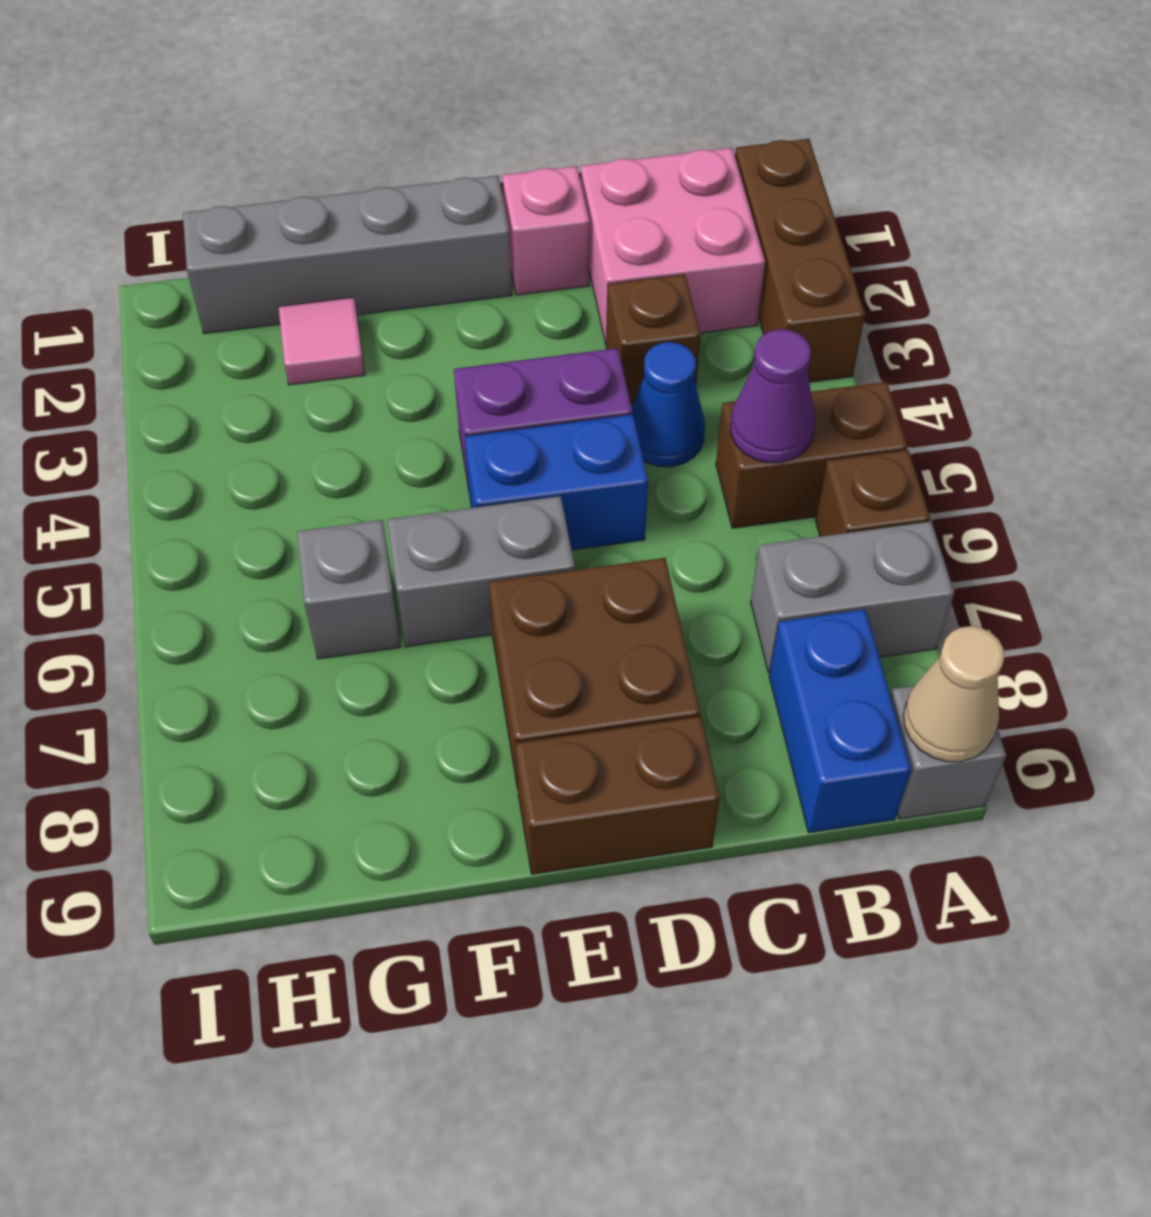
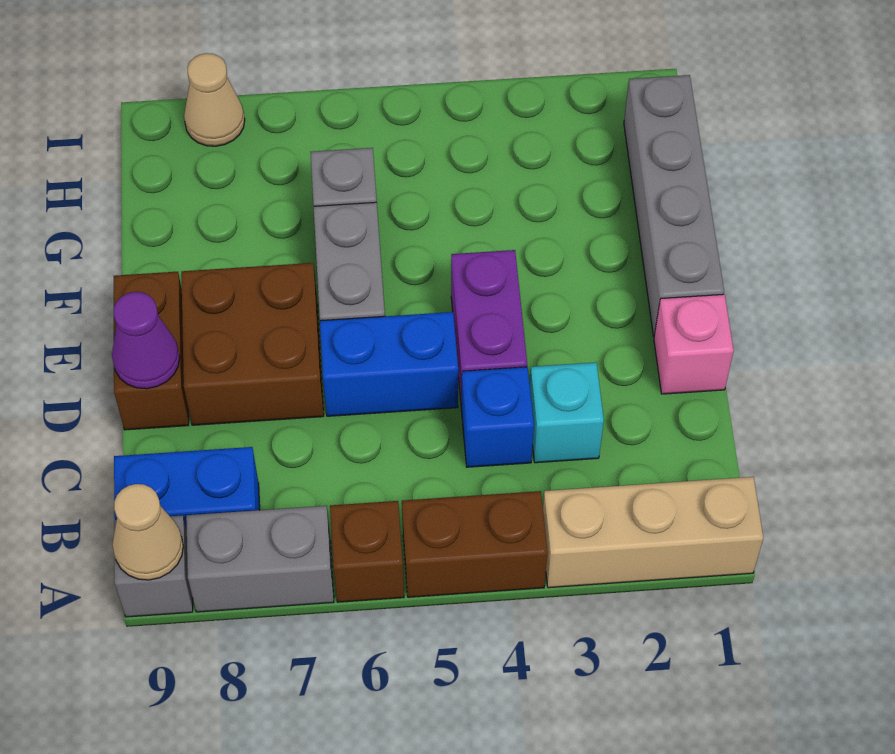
brown brick A1:A3 level 1 -> tan brick A1:A3 level 1
brown brick A5:B5 level 1 -> brown brick A4:A5 level 1
grey brick A7:B7 level 1 -> grey brick A7:A8 level 1
pink brick B1:C2 level 1 -> none
purple cone B5 level 2 -> purple cone D9 level 2
brown brick C3 level 1 -> cyan brick C3 level 1
blue cone C4 level 1 -> blue brick C4 level 1
blue brick D5:E5 level 1 -> blue brick D5:D6 level 1
pink tile G2 level 1 -> none
none -> tan cone I8 level 1

